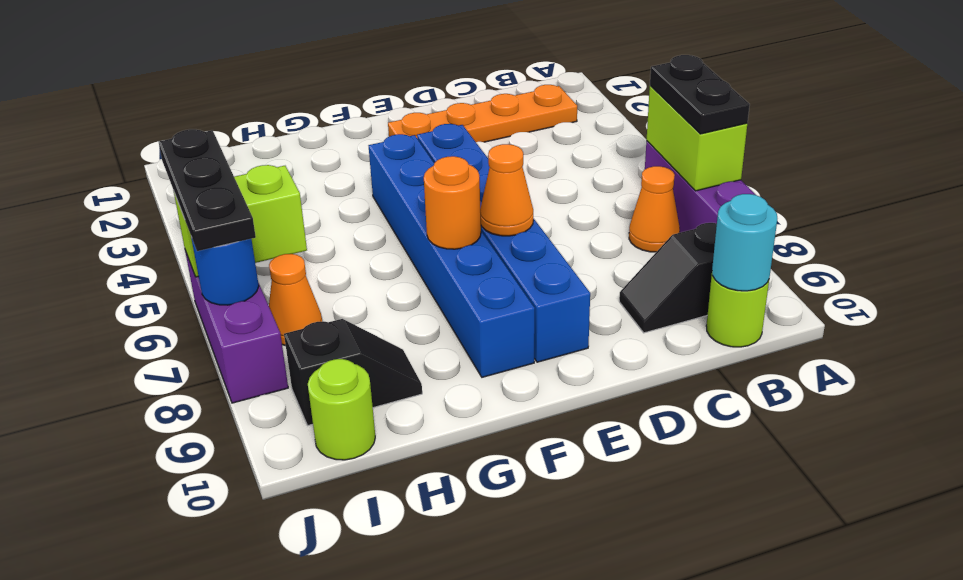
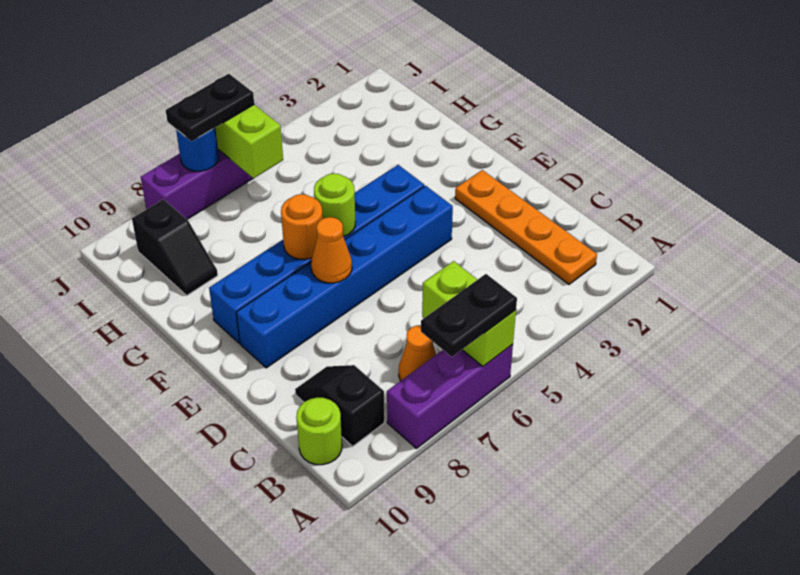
lime brick A6:A7 level 2 -> lime brick A6:B6 level 2
cyan round brick B10 level 2 -> none
orange cone I7 level 1 -> none
lime round brick I10 level 1 -> lime round brick F6 level 2
black plate J5:J7 level 3 -> black plate J6:J7 level 3

